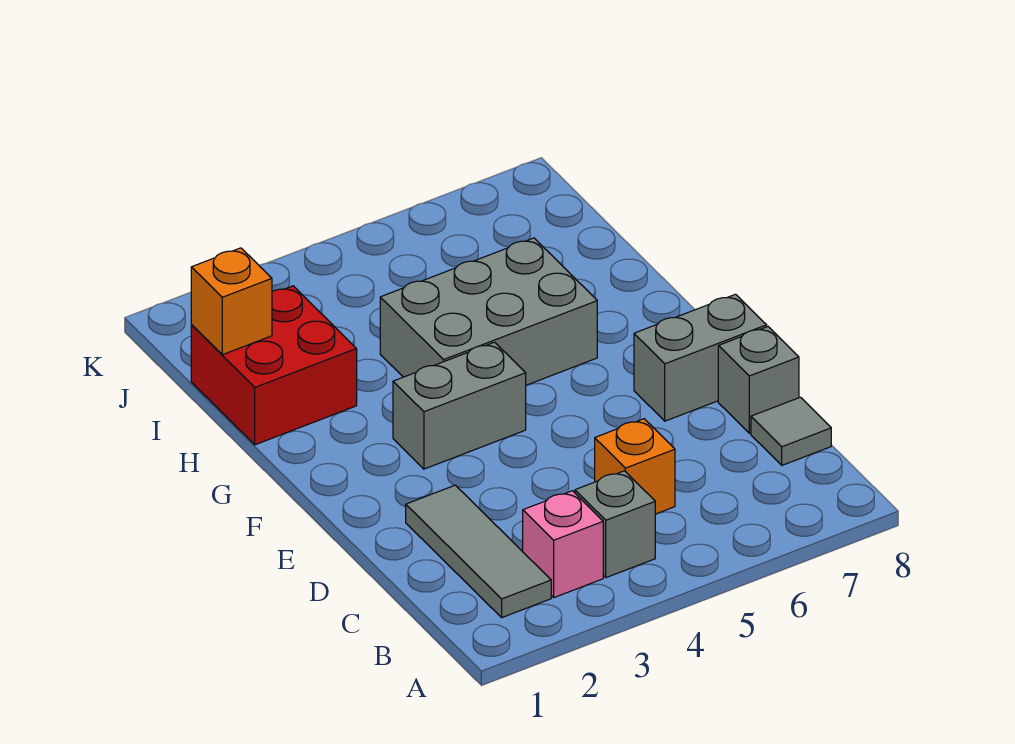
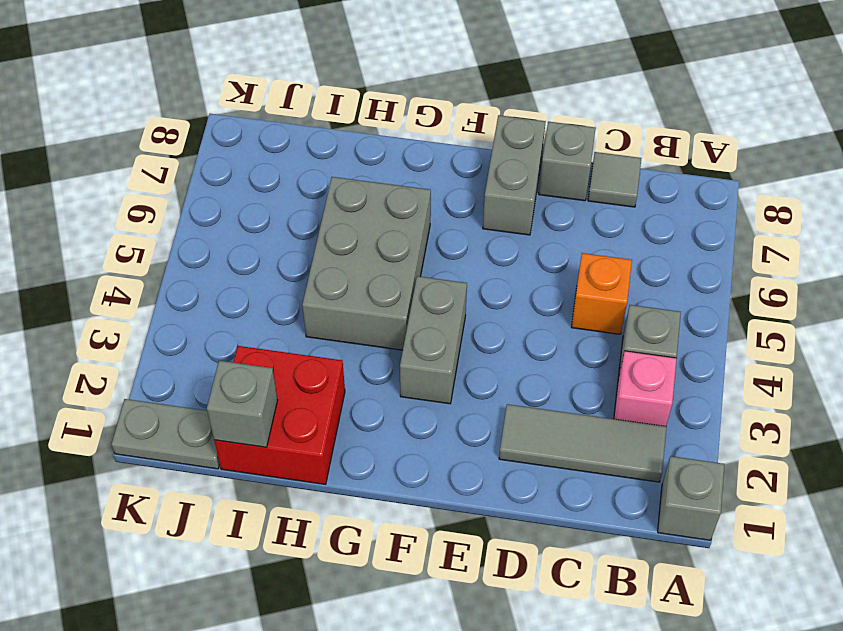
none -> grey brick A1 level 1
orange brick I1 level 2 -> grey brick I1 level 2
none -> grey plate J1:K1 level 1

